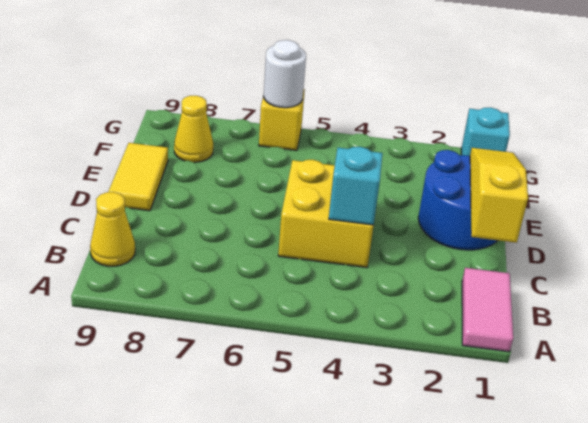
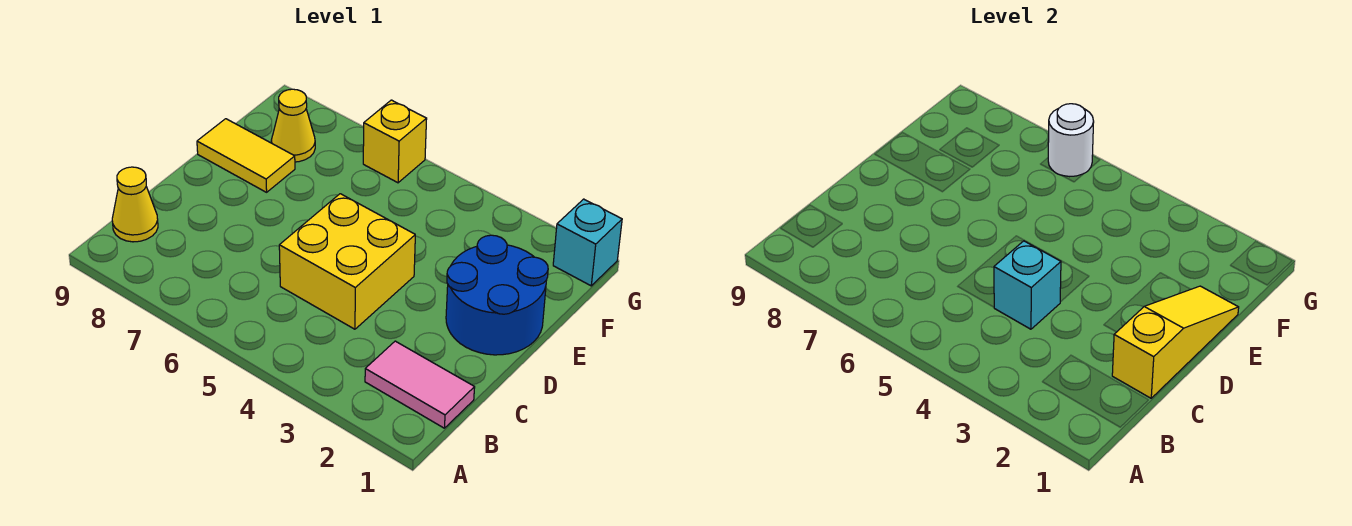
pink tile A1:B1 level 1 -> pink tile B1:B2 level 1
yellow tile D9:E9 level 1 -> yellow tile E8:E9 level 1

